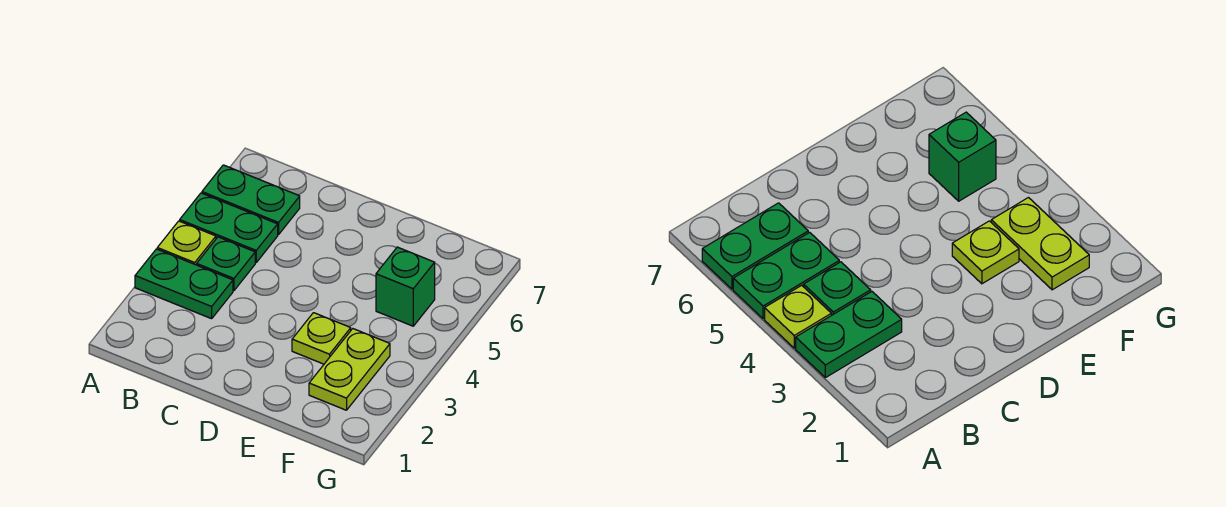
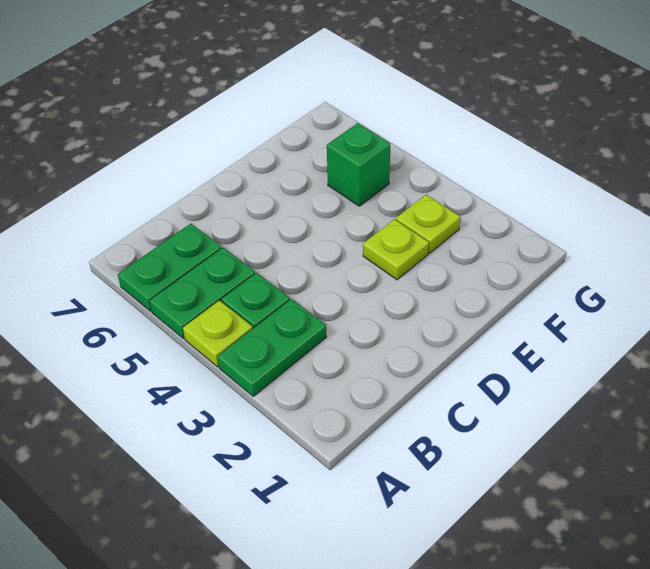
lime plate F2:F3 level 1 -> lime plate F3 level 1

